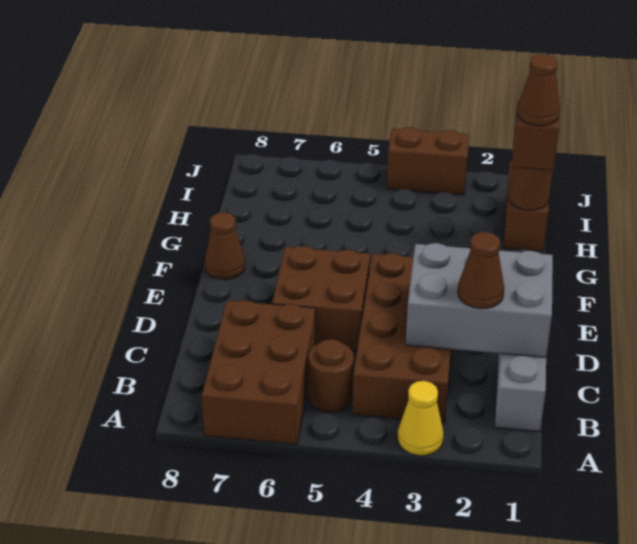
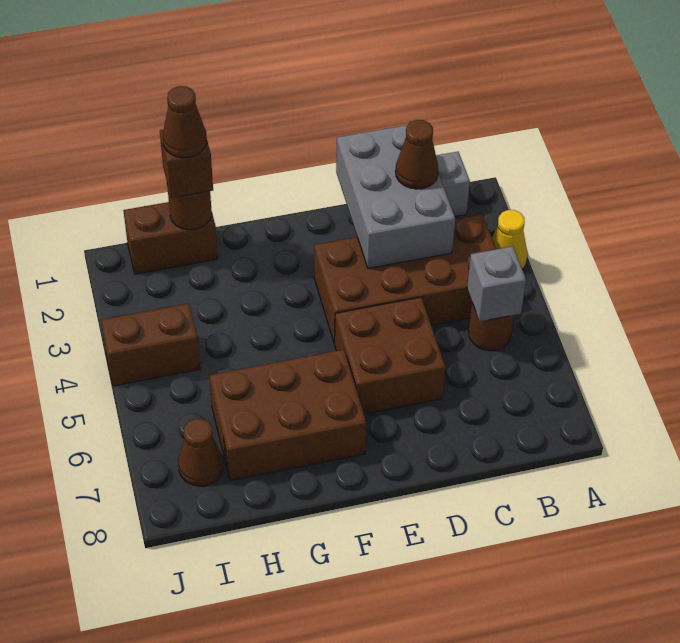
brown brick A6:C7 level 1 -> brown brick F6:H7 level 1
none -> grey brick B5 level 2
brown cone F8 level 1 -> brown cone I7 level 1
brown brick J3:J4 level 1 -> brown brick I4:J4 level 1

